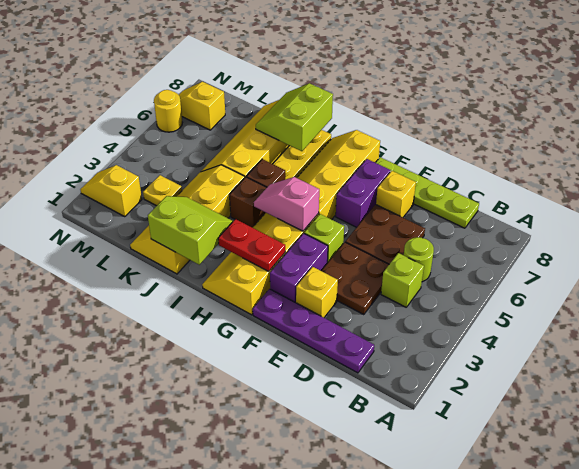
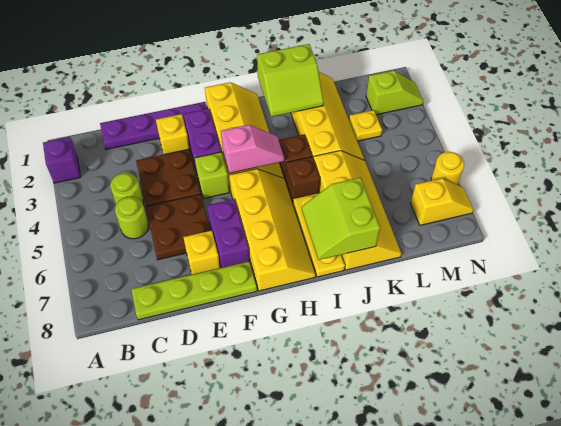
none -> purple brick A2 level 1
lime brick C4 level 1 -> lime round brick C4 level 1
red plate G2:H2 level 2 -> none
lime slope I7:J8 level 2 top I -> lime slope I7:J8 level 2 top J
yellow slope M2:N2 level 1 top M -> lime slope M2:N2 level 1 top M

